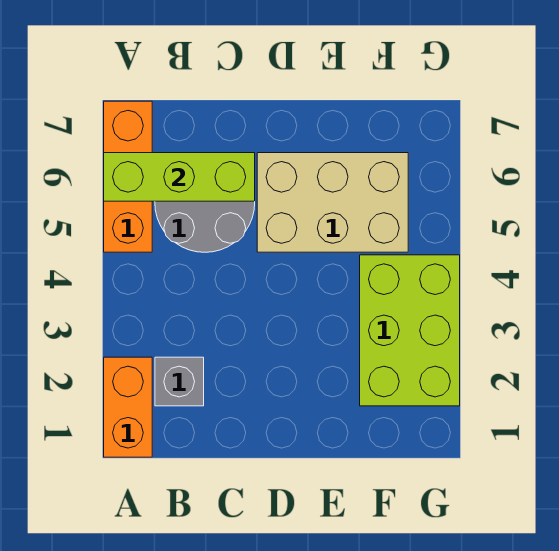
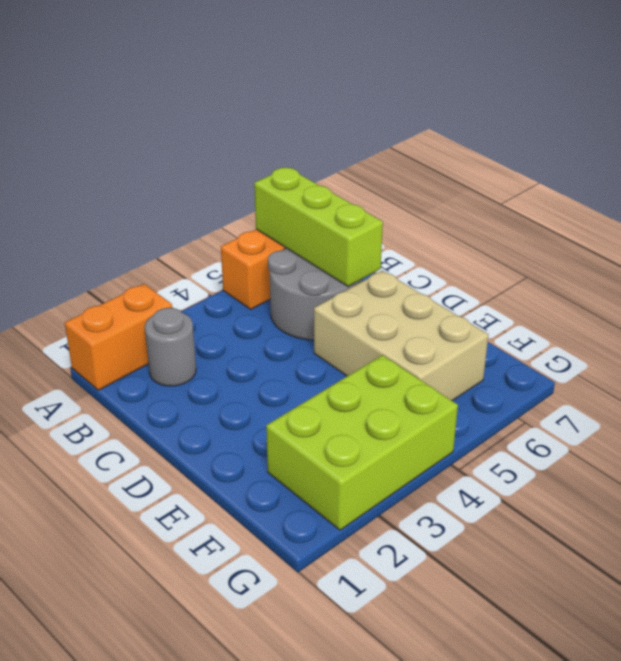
grey brick B2 level 1 -> grey round brick B2 level 1

